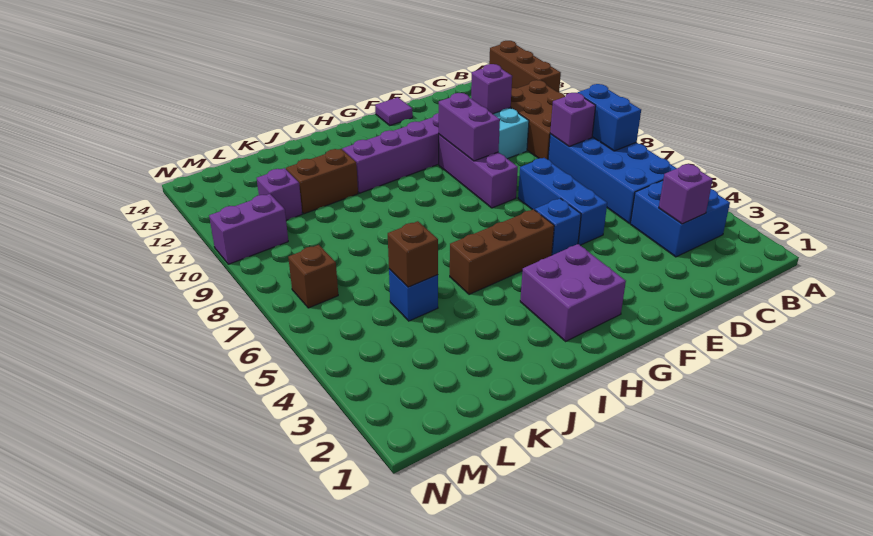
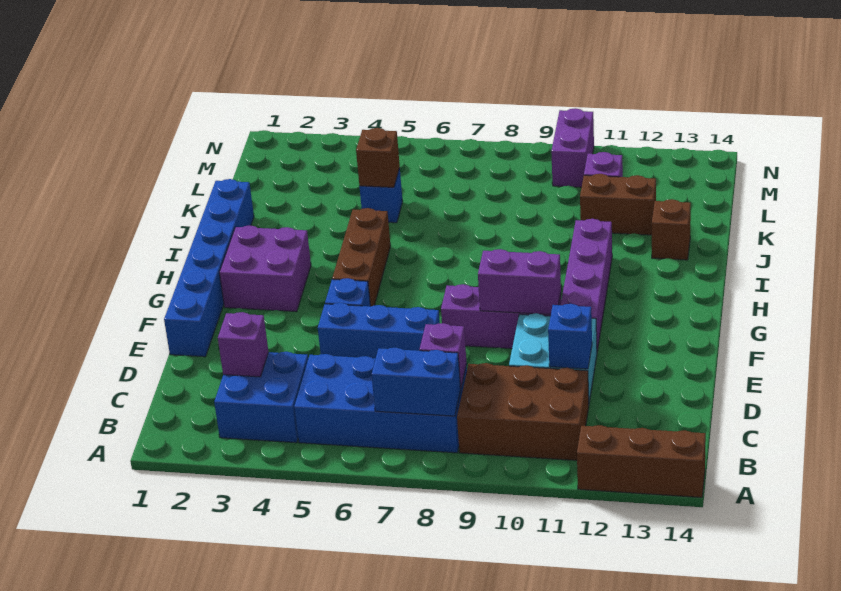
purple brick D11 level 2 -> blue brick D11 level 2
none -> blue brick E1:J1 level 1
purple tile F14 level 1 -> none
brown brick J11:K11 level 1 -> brown brick K11:K12 level 1
brown brick M7 level 1 -> brown brick J13 level 1

